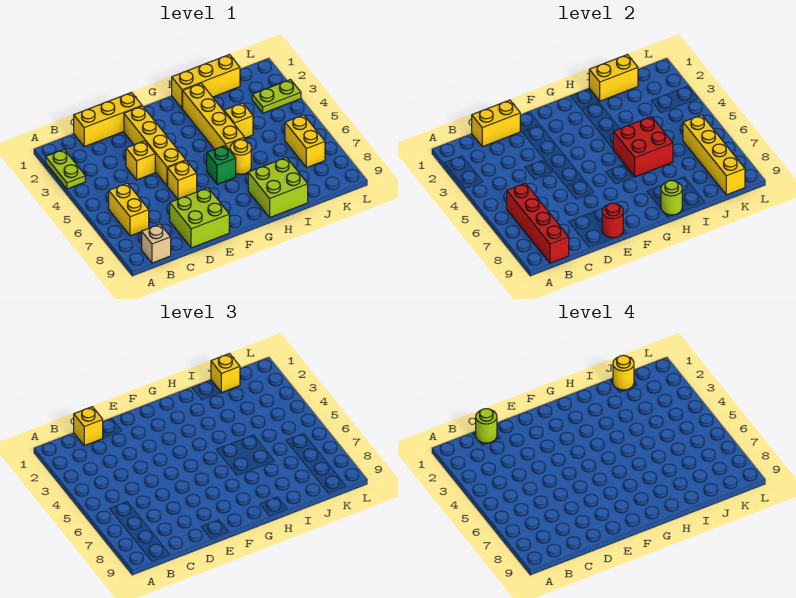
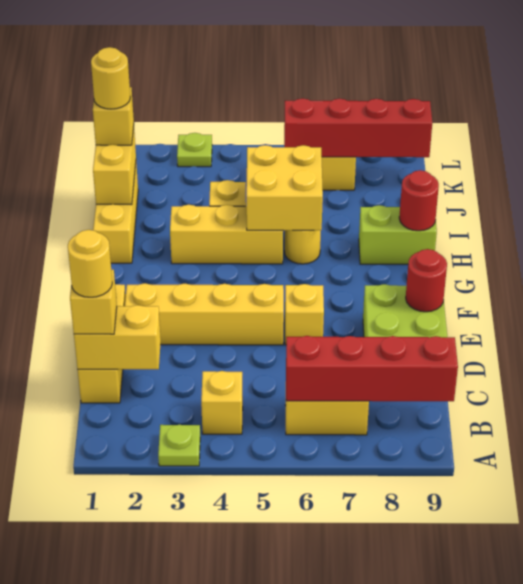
lime plate A2:A3 level 1 -> lime plate A3 level 1
tan brick B9 level 1 -> none
yellow brick C1:D1 level 2 -> yellow brick C1:C2 level 2
lime round brick C1 level 4 -> yellow round brick C1 level 4
yellow brick D4 level 1 -> yellow brick B4 level 1
green brick G6 level 1 -> none
yellow brick H2:H5 level 1 -> yellow brick H3:H5 level 1
red brick H5:I6 level 2 -> yellow brick H5:I6 level 2
lime brick H8:I9 level 1 -> lime brick H8:H9 level 1
lime round brick H9 level 2 -> red round brick H9 level 2
lime plate K3:L3 level 1 -> lime plate L3 level 1
yellow brick K6:K9 level 2 -> red brick K6:K9 level 2

